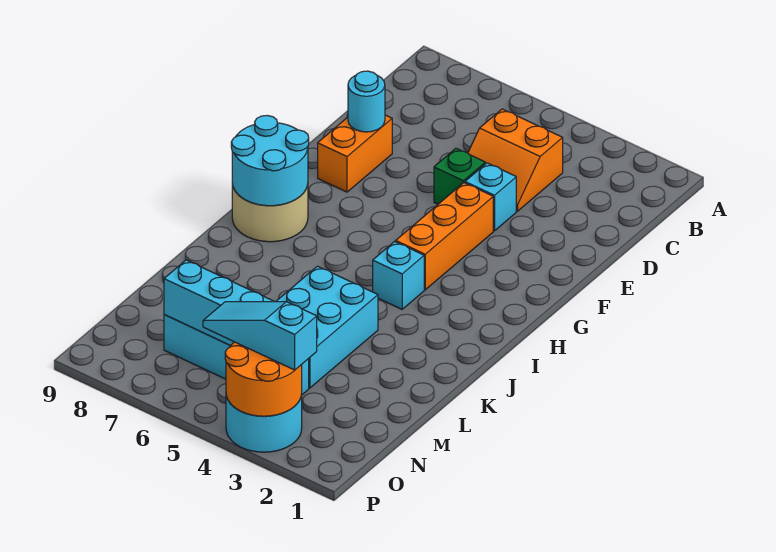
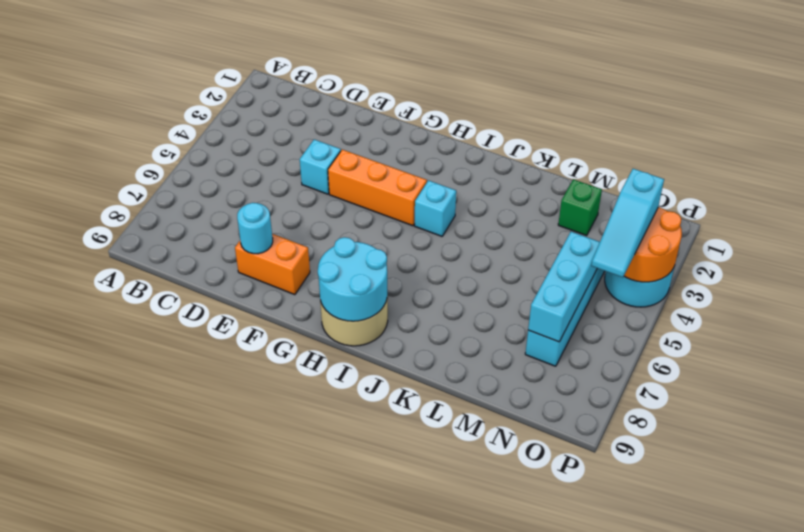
orange slope C4:D5 level 1 top C -> none
green brick E5 level 1 -> green brick M2 level 1
cyan brick K4:M5 level 1 -> none

